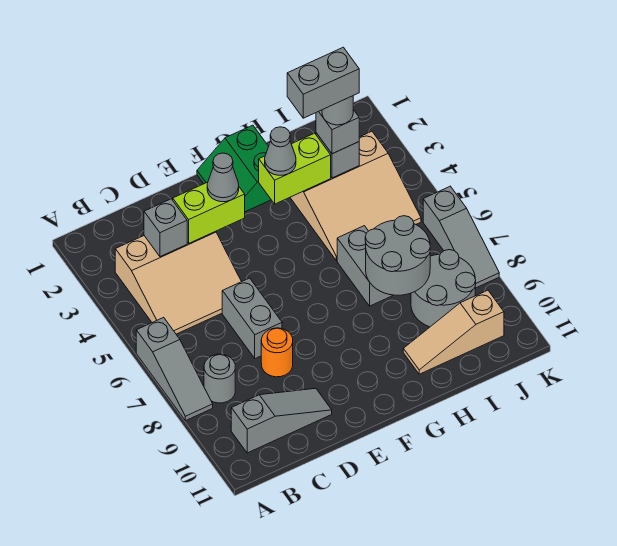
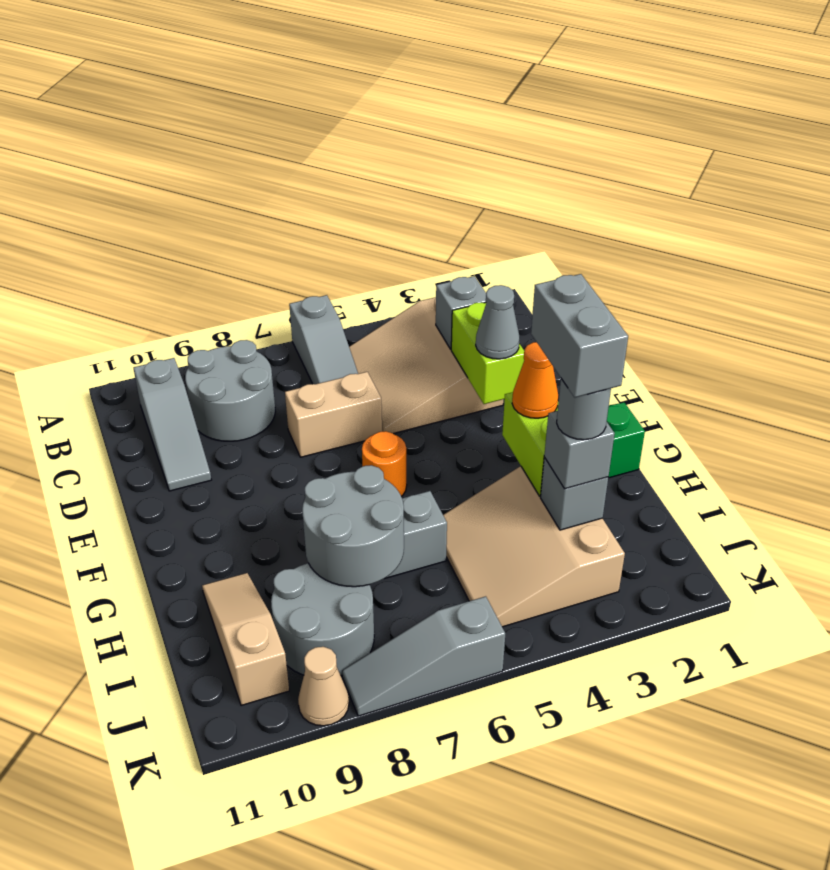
grey slope A6:A8 level 1 top 6 -> grey slope A6:C6 level 1 top A
grey round brick B8 level 1 -> grey round brick B8:C9 level 1
grey brick D6:D7 level 1 -> tan brick D6:D7 level 1
orange round brick D8 level 1 -> orange round brick F6 level 1
grey cone G3 level 3 -> orange cone G3 level 3
none -> tan cone K9 level 1

